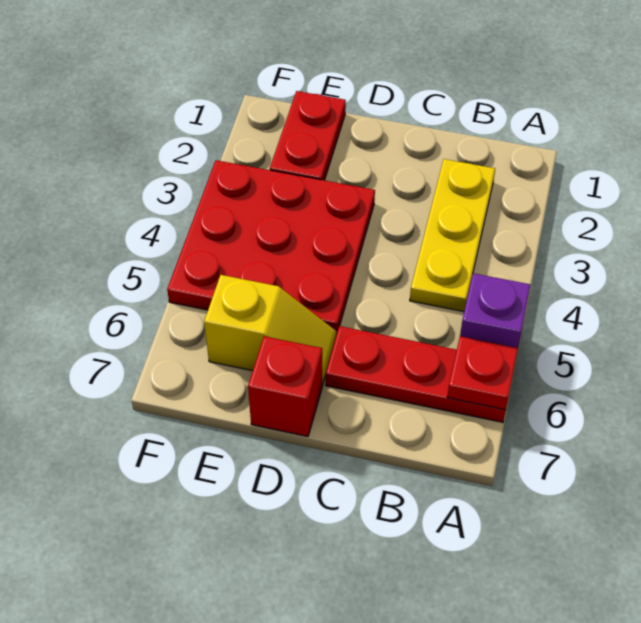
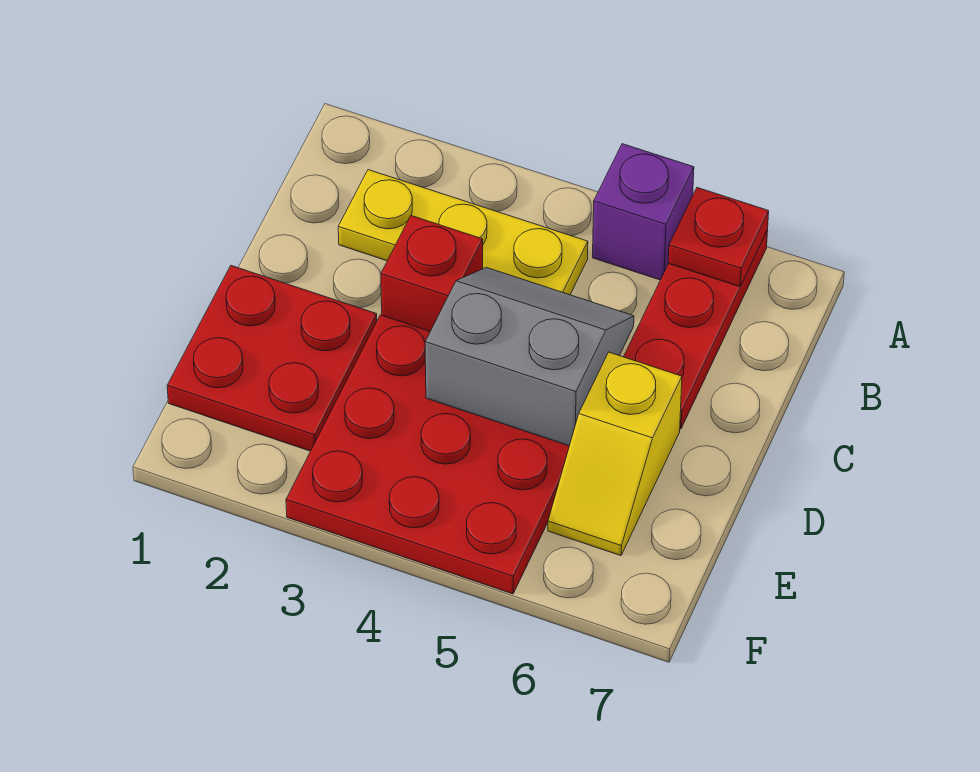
none -> grey slope C4:D5 level 2 top D
yellow slope D6:E6 level 1 top E -> yellow slope D6:E6 level 1 top D
red brick D7 level 1 -> red brick C3 level 1
red plate E1:E2 level 1 -> red plate D1:E2 level 1

